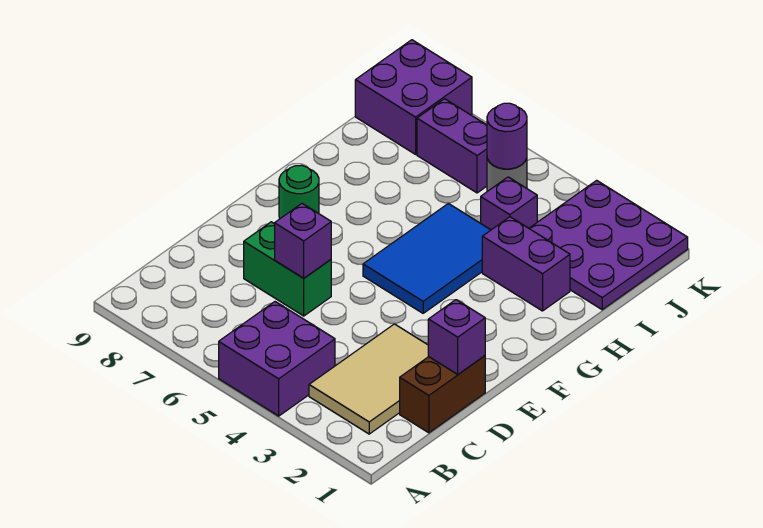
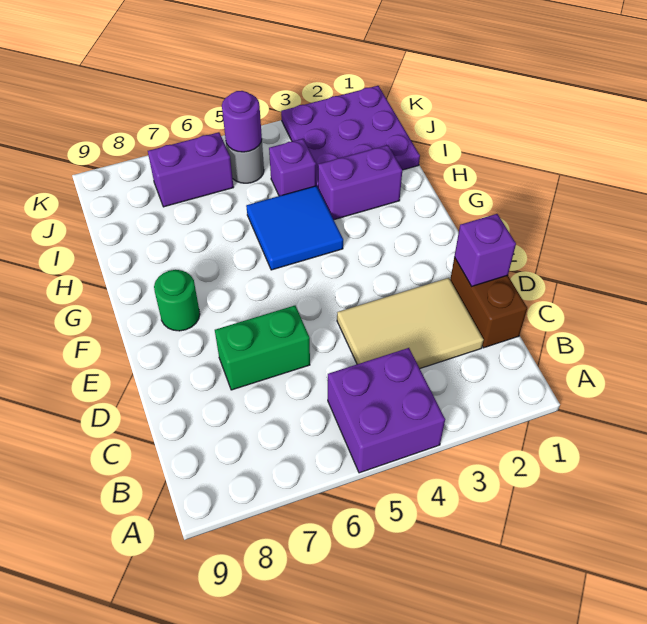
tan tile B2:D3 level 1 -> tan tile C2:D4 level 1
purple brick D6 level 2 -> none
blue tile F4:H5 level 1 -> blue tile G4:H5 level 1
purple brick J8:K9 level 1 -> none

